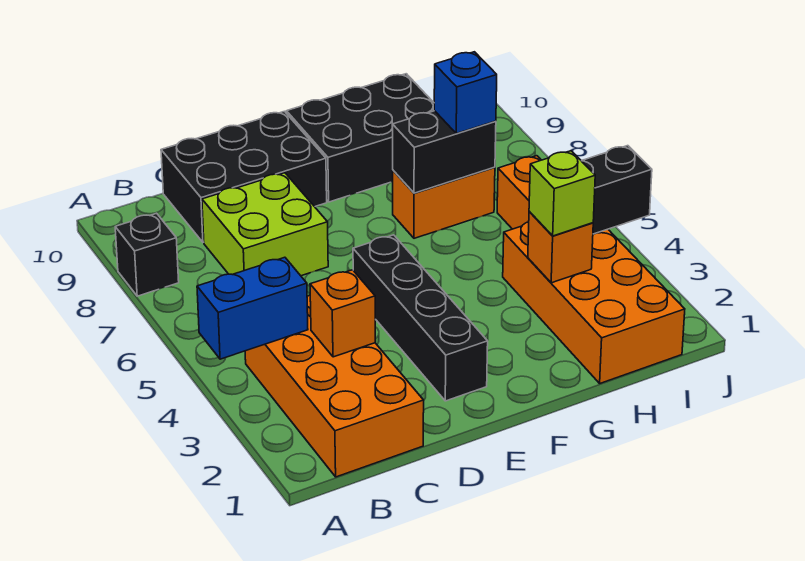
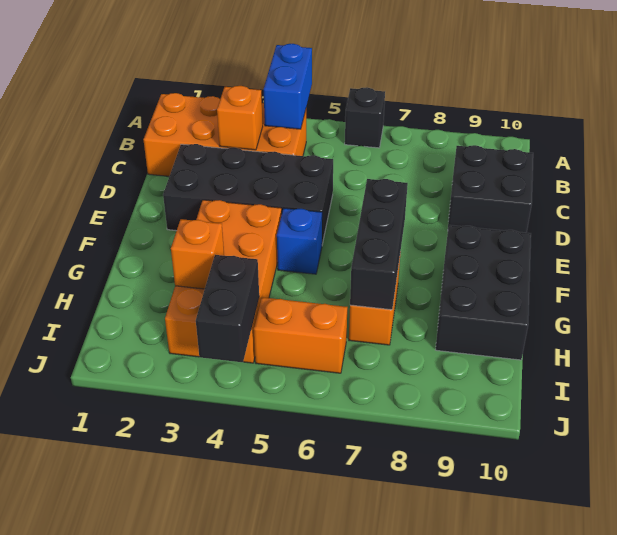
black brick A8 level 1 -> black brick A6 level 1
lime brick C7:D8 level 1 -> none
black brick C9:E10 level 1 -> black brick C9:D10 level 1
black brick E2:E5 level 1 -> black brick D2:E5 level 1
black brick G7:H7 level 2 -> black brick F7:H7 level 2
orange brick H1:I4 level 1 -> orange brick F3:I4 level 1
lime brick H3 level 3 -> none
blue brick H7 level 3 -> blue brick F5 level 1

